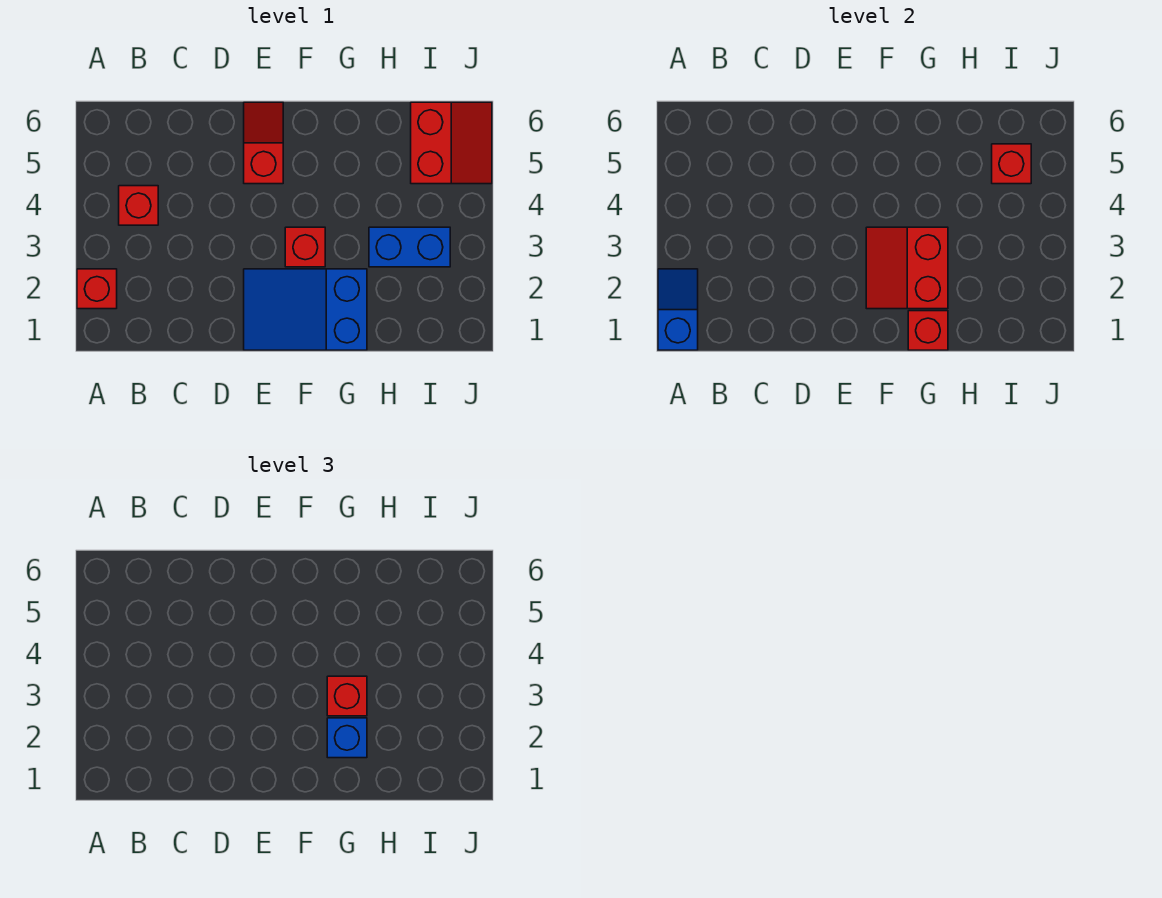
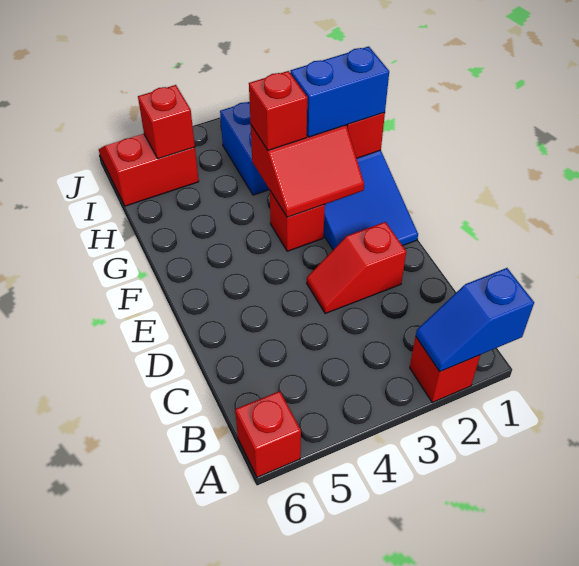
red brick B4 level 1 -> red brick A6 level 1
red slope E5:E6 level 1 top 5 -> red slope D2:D3 level 1 top 2
blue brick G2 level 3 -> blue brick G1:G2 level 3

